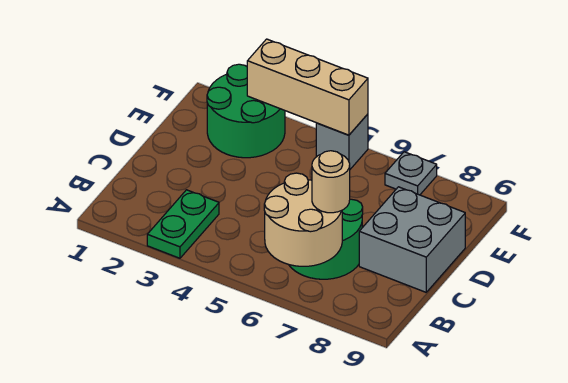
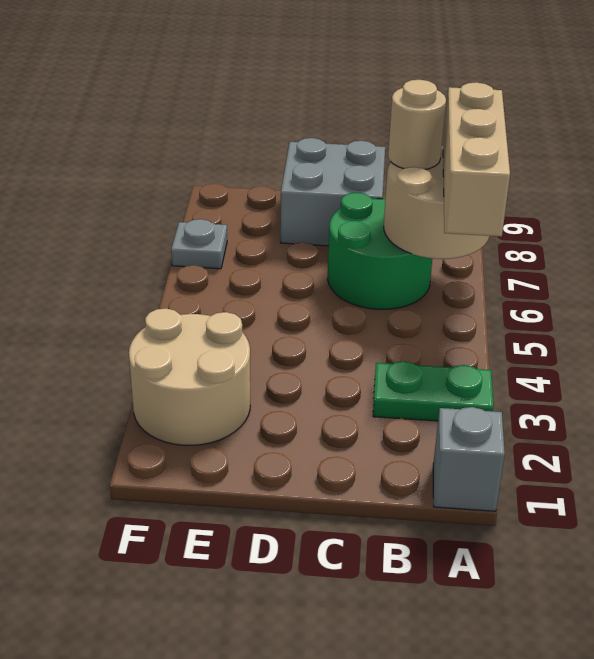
green round brick E2:F3 level 1 -> tan round brick E2:F3 level 1
tan brick F3:F5 level 2 -> tan brick A5:A7 level 3
grey brick F5 level 1 -> grey brick A1 level 1

